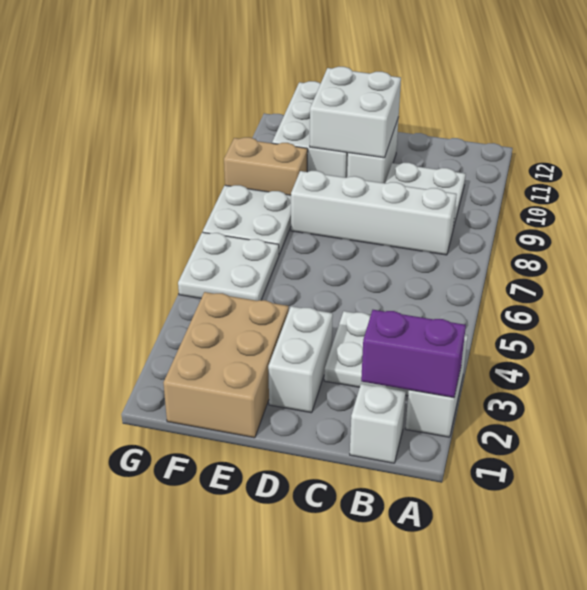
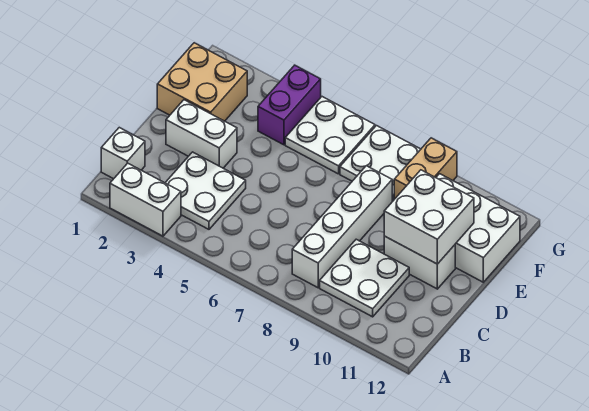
purple brick A2:B2 level 2 -> purple brick F4:G4 level 1
tan brick E1:F3 level 1 -> tan brick E1:F2 level 1

